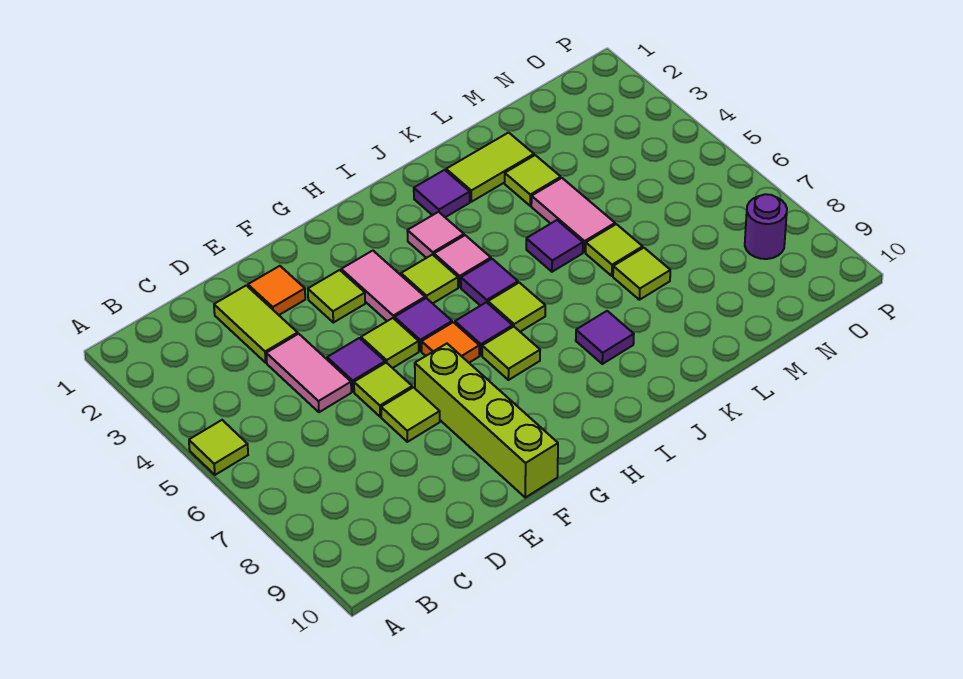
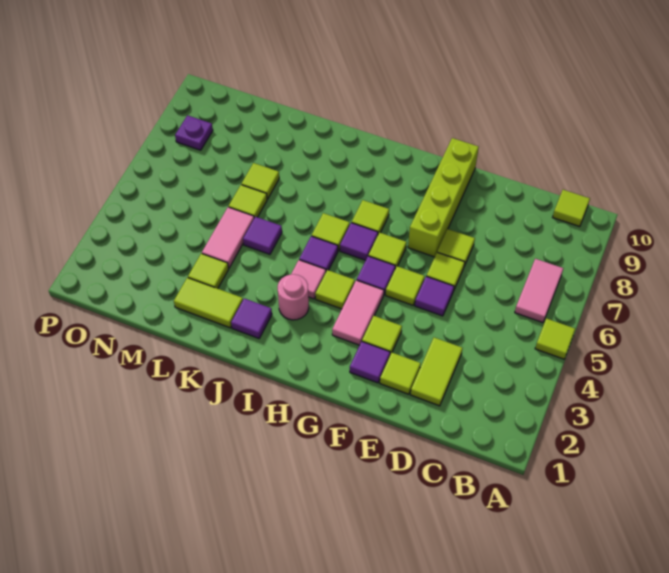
none -> lime tile B10 level 1
pink tile D4:D5 level 1 -> pink tile B6:B7 level 1
orange tile E2 level 1 -> lime tile E2 level 1
orange tile G6 level 1 -> lime tile G6 level 1
pink tile I3 level 1 -> pink round brick I3 level 1
purple tile J8 level 1 -> purple tile F2 level 1
purple round brick O8 level 1 -> purple plate O8 level 1

